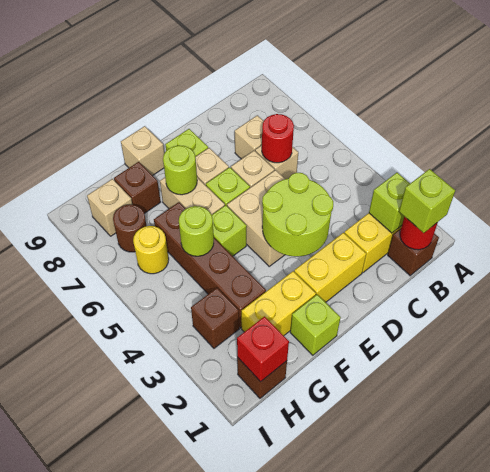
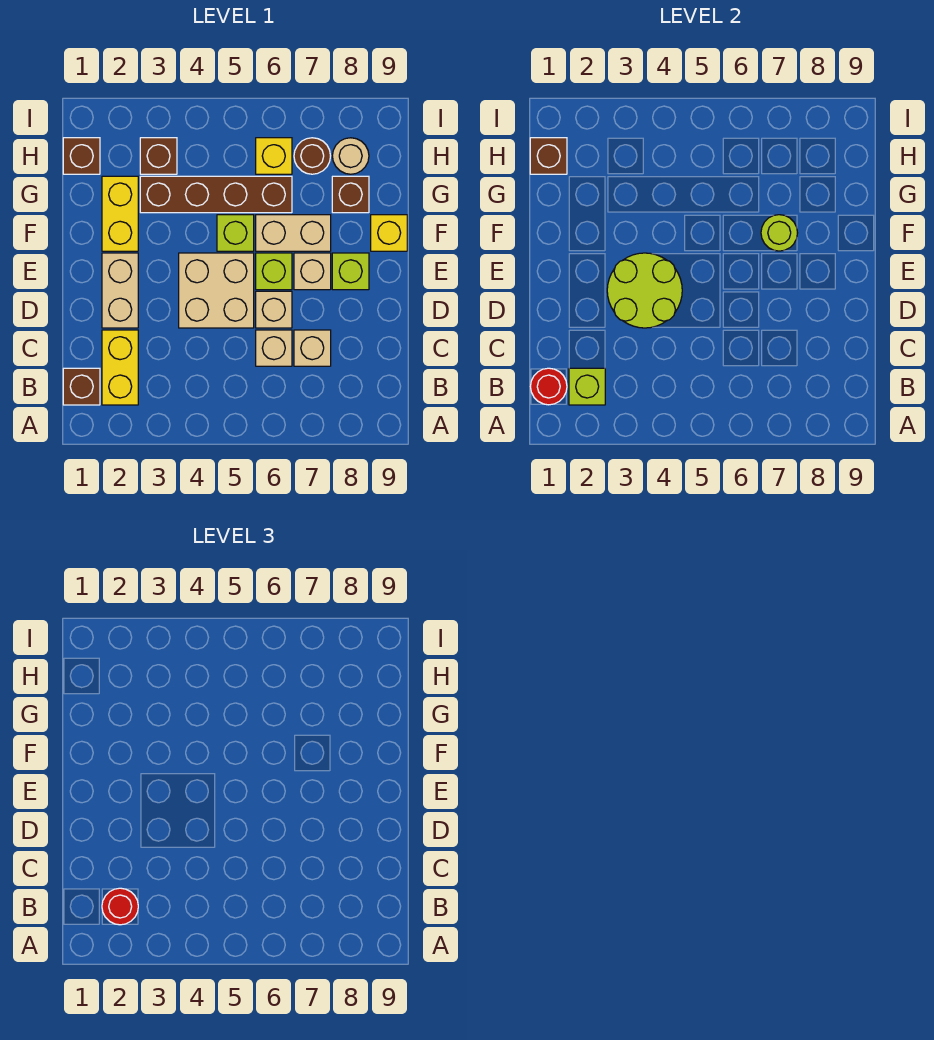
lime brick B1 level 3 -> none
red round brick C6 level 2 -> red round brick B2 level 3
yellow brick D2:E2 level 1 -> tan brick D2:E2 level 1
lime brick F1 level 1 -> none
tan brick F9 level 1 -> yellow brick F9 level 1
lime round brick G5 level 2 -> none
red brick H1 level 2 -> brown brick H1 level 2
yellow round brick H6 level 1 -> yellow brick H6 level 1
tan brick H8 level 1 -> tan round brick H8 level 1

